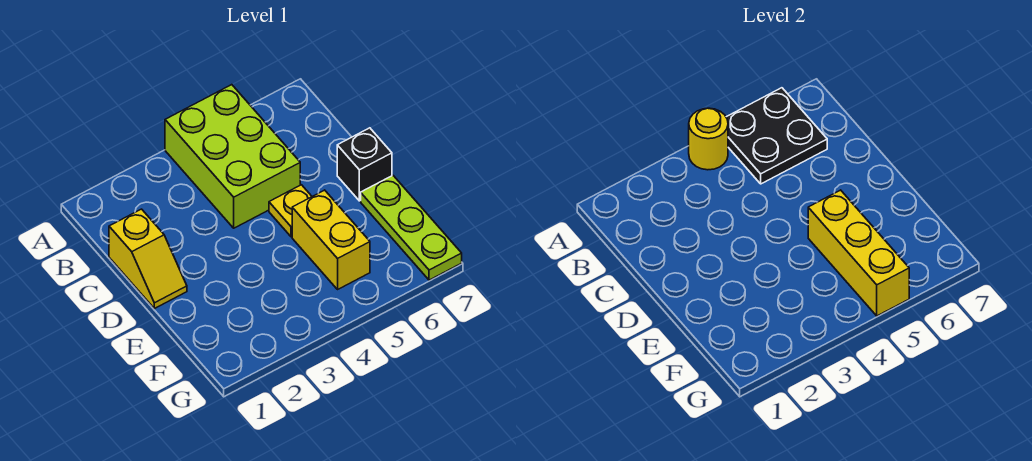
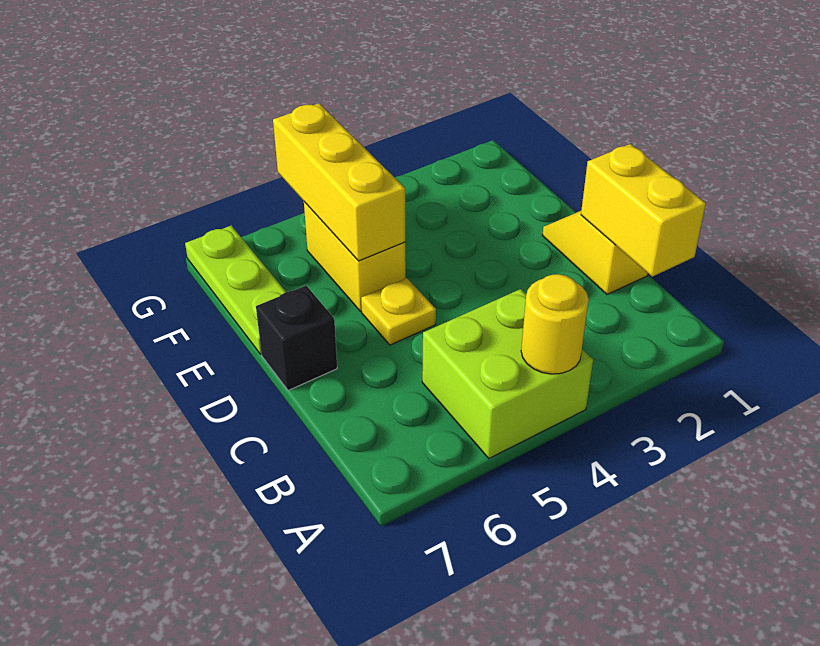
lime brick A4:C5 level 1 -> lime brick A4:B5 level 1
black plate A5:B6 level 2 -> none
none -> yellow brick B1:C1 level 2

